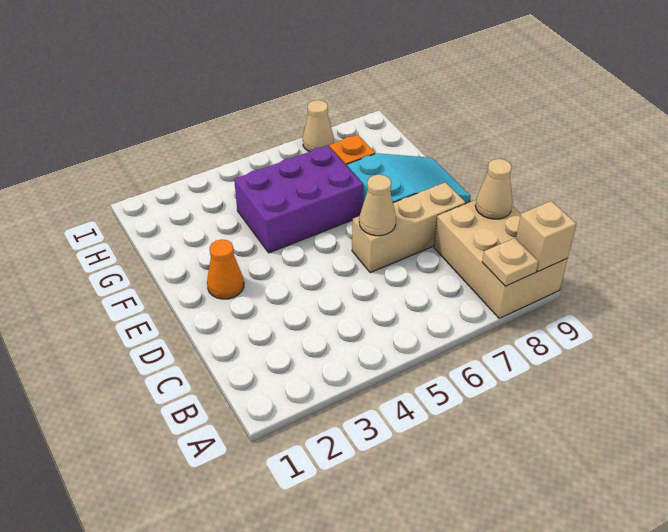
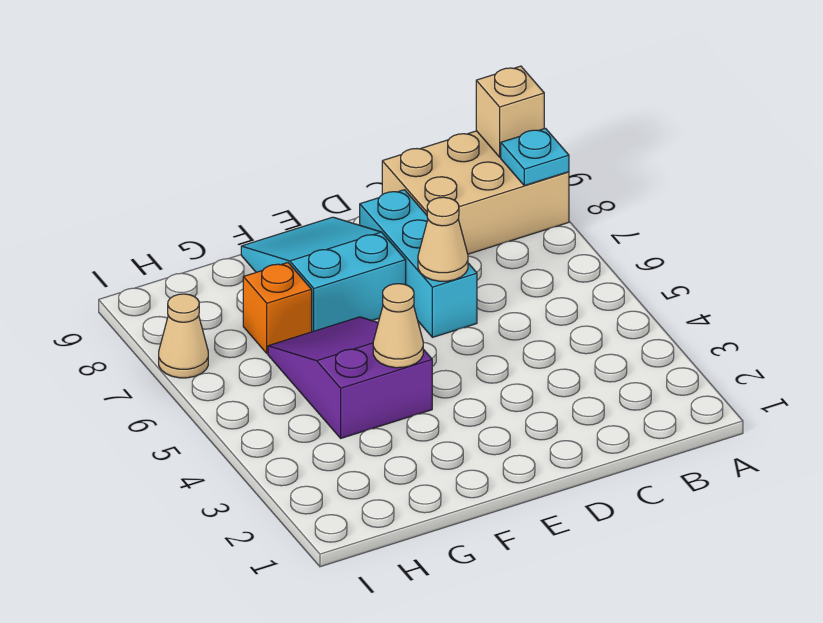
tan plate A8 level 2 -> cyan plate A8 level 2
tan cone C9 level 2 -> tan cone F4 level 2
tan brick D6:D8 level 1 -> cyan brick D6:D8 level 1
orange cone E2 level 1 -> none
purple brick F4:G6 level 1 -> purple slope F4:G6 level 1 top 4

